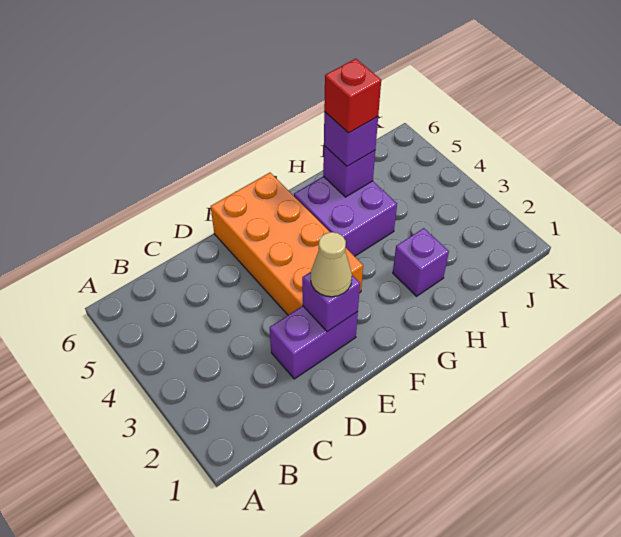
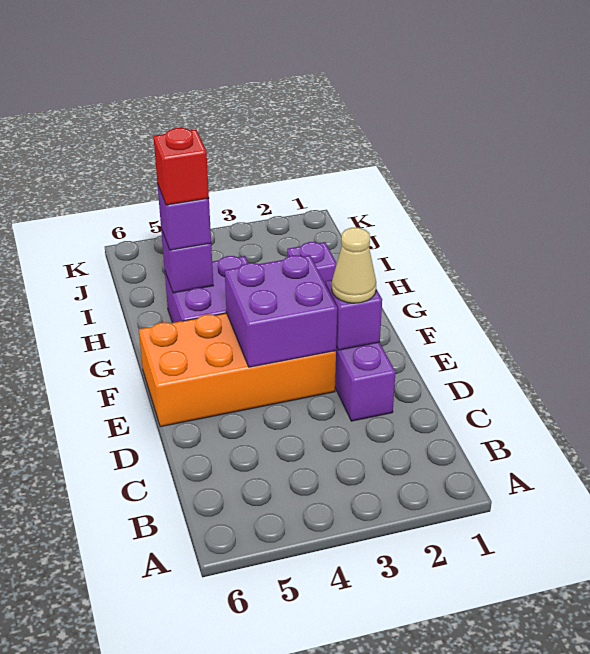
none -> purple brick E3:F4 level 2

